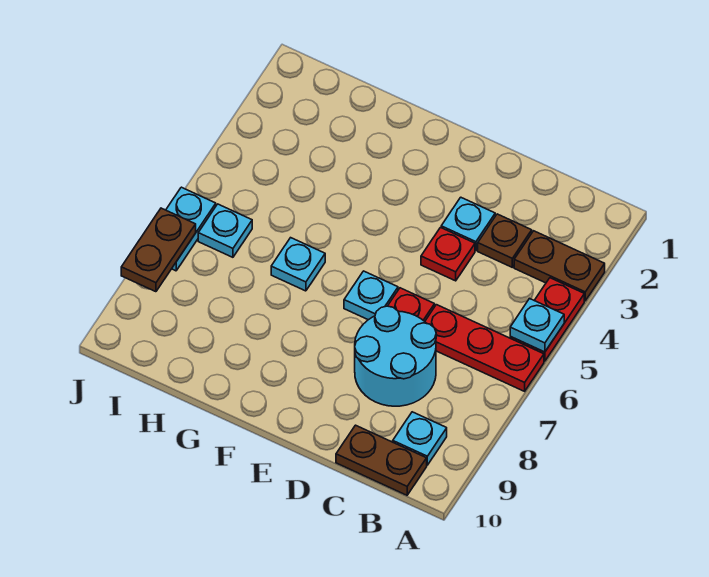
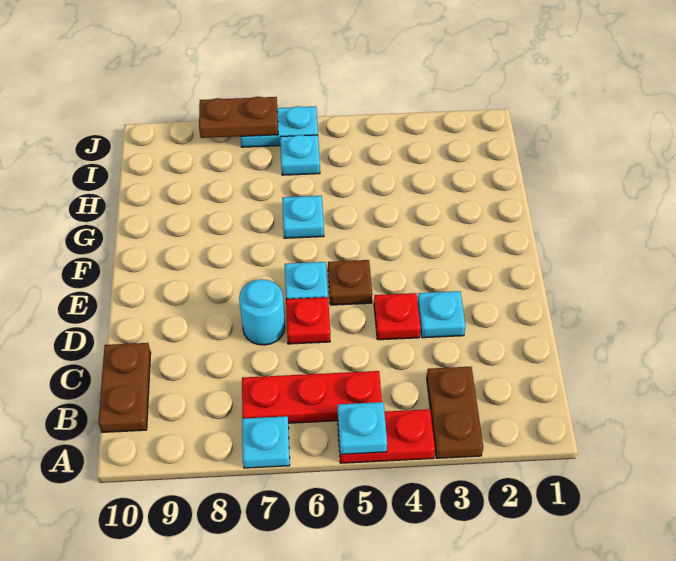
red plate A6:C6 level 1 -> red plate B5:B7 level 1
cyan plate B9 level 1 -> cyan plate A7 level 1
brown plate C3 level 1 -> brown plate E5 level 1
cyan round brick C7:D8 level 1 -> cyan round brick D7 level 1

